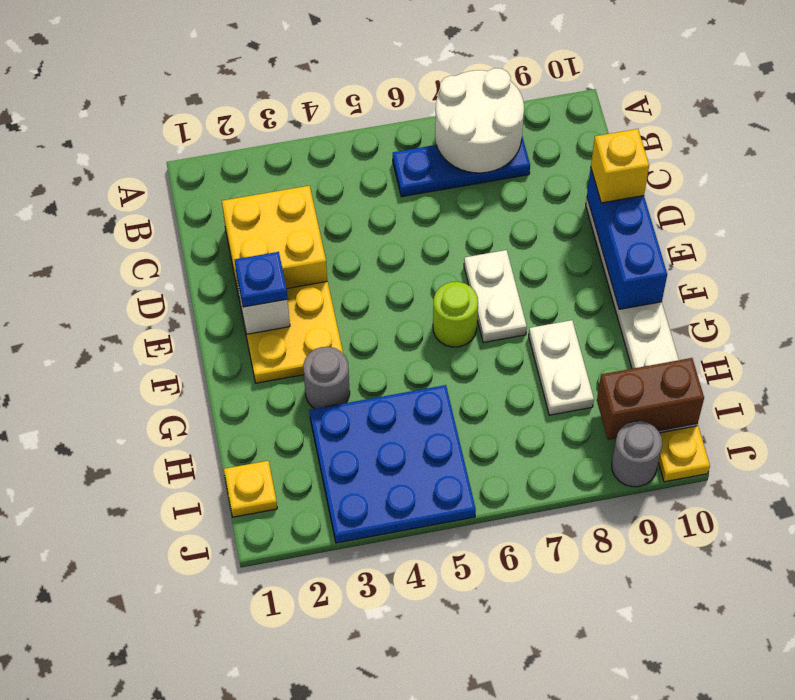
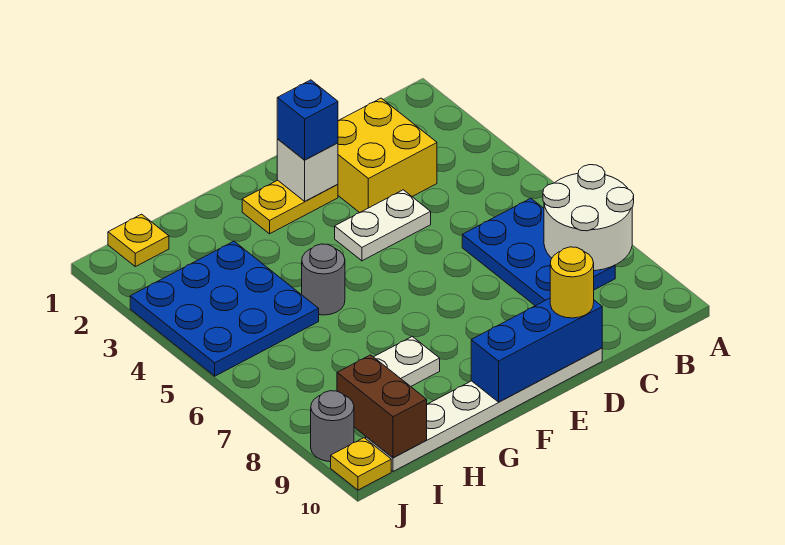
blue plate B6:B8 level 1 -> blue plate B6:C8 level 1
yellow brick D10 level 3 -> yellow round brick D10 level 3
yellow plate E2:F3 level 1 -> yellow plate E2:F2 level 1
blue plate E2 level 3 -> blue brick E2 level 3
white plate E7:F7 level 1 -> white plate D4:E4 level 1
lime round brick F6 level 1 -> none
grey round brick G3 level 1 -> grey round brick G5 level 1

